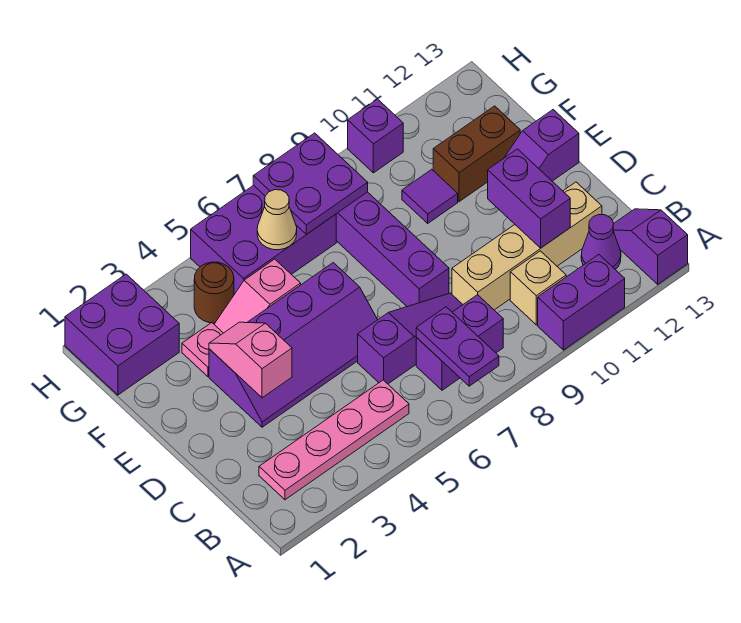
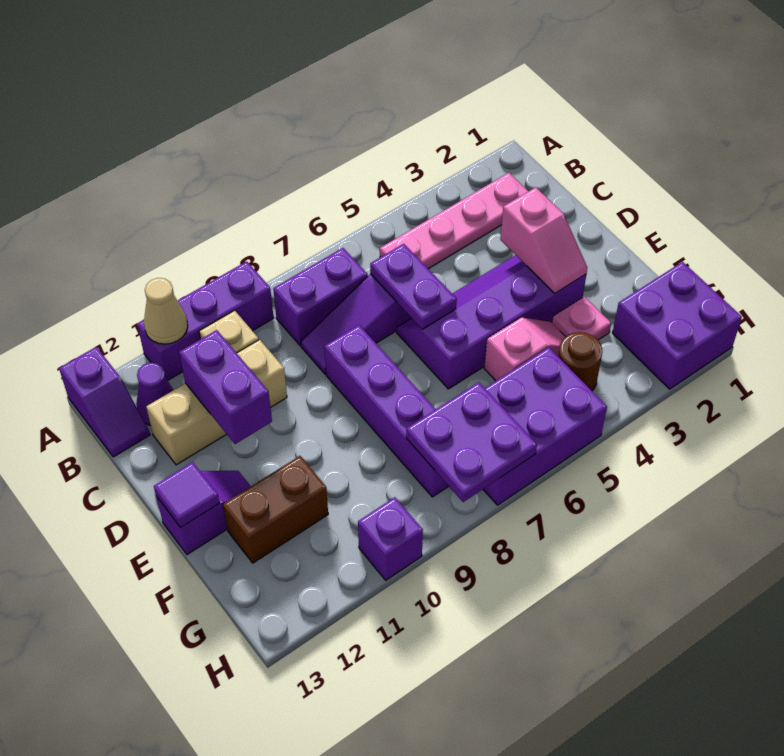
purple plate A7:B7 level 2 -> purple plate C6:D6 level 2
purple brick A10:A11 level 1 -> purple brick A9:A11 level 1
tan brick C9:C12 level 1 -> tan brick C10:C12 level 1
purple tile F10 level 1 -> purple tile E13 level 2
tan cone G6 level 2 -> tan cone A11 level 2

